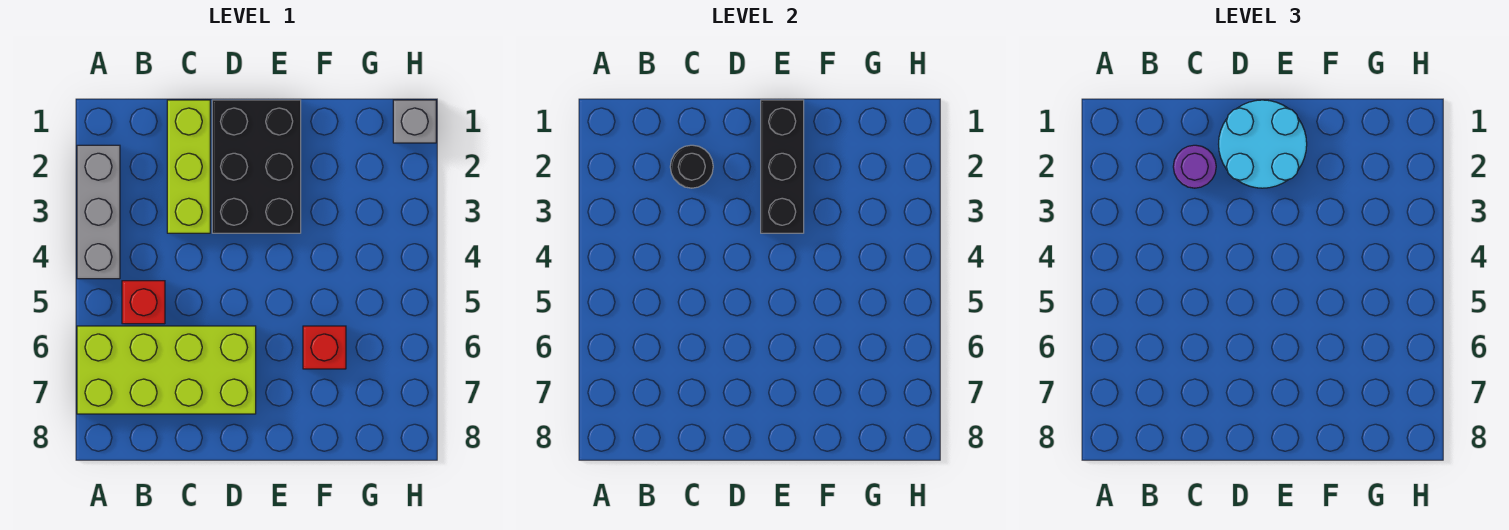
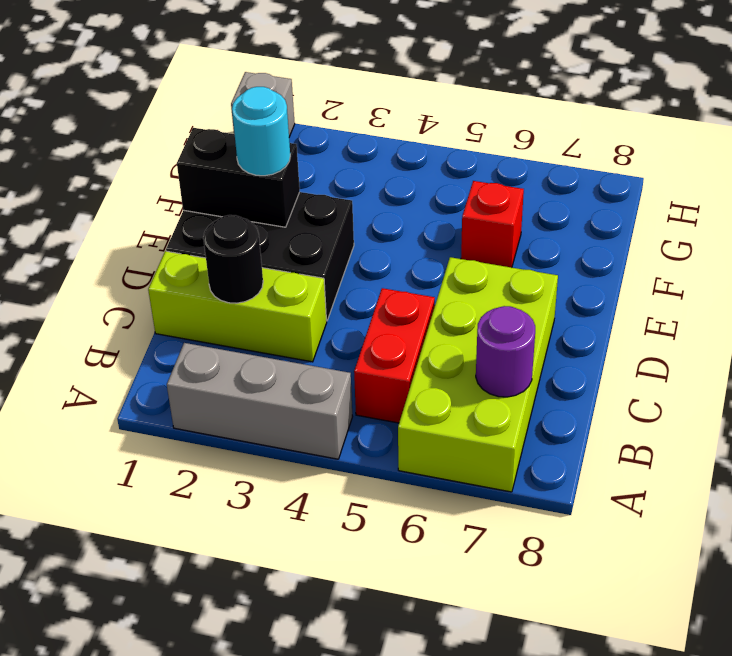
red brick B5 level 1 -> red brick B5:C5 level 1
purple round brick C2 level 3 -> purple round brick B7 level 2
cyan round brick D1:E2 level 3 -> cyan round brick E2 level 3
black brick E1:E3 level 2 -> black brick E1:E2 level 2

